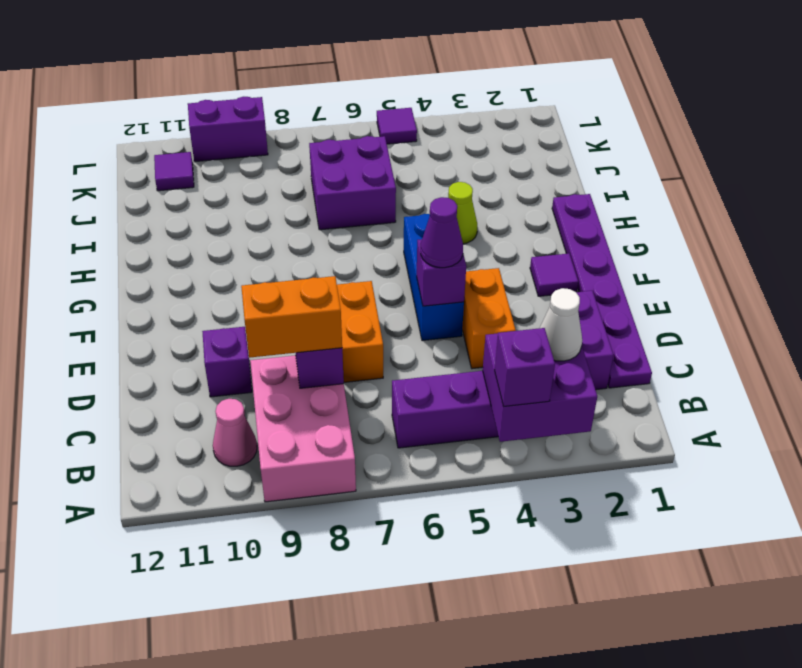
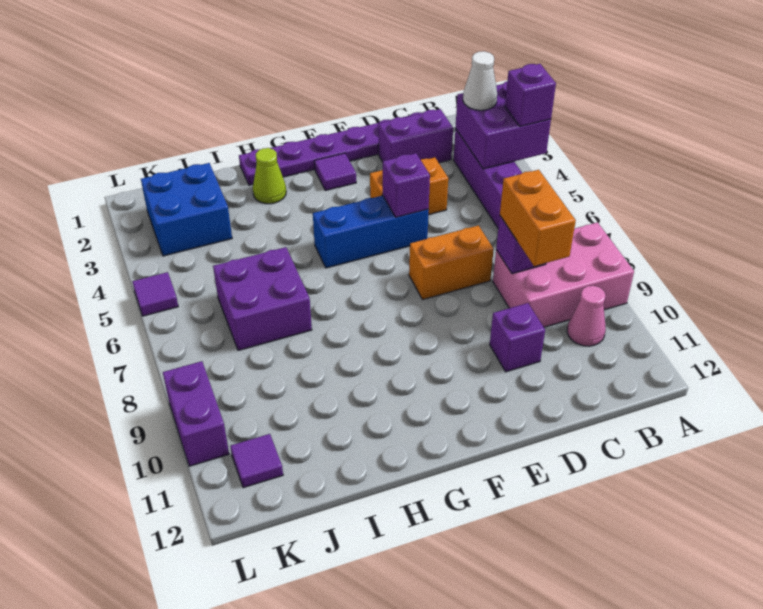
purple cone E5 level 3 -> none
lime cone H4 level 1 -> lime cone H2 level 1
none -> blue brick J2:K3 level 1

